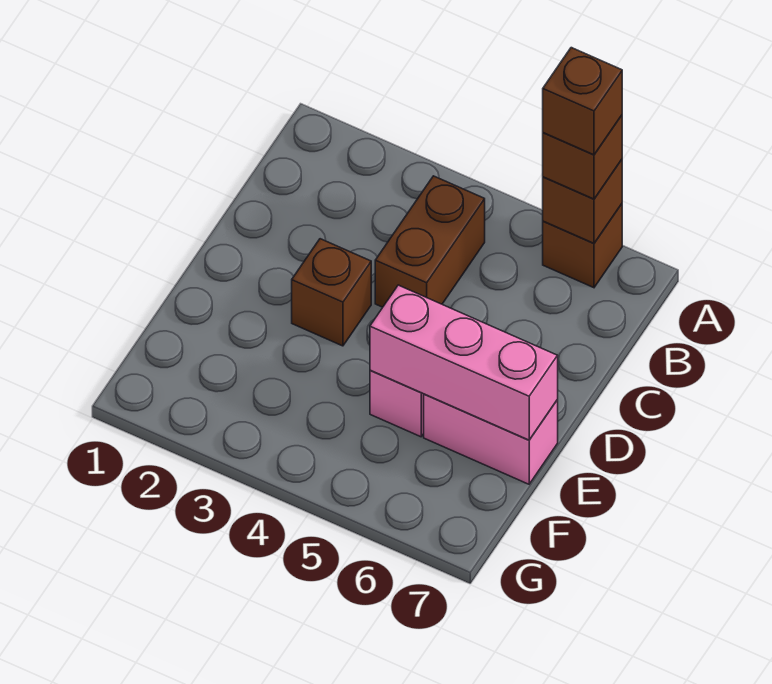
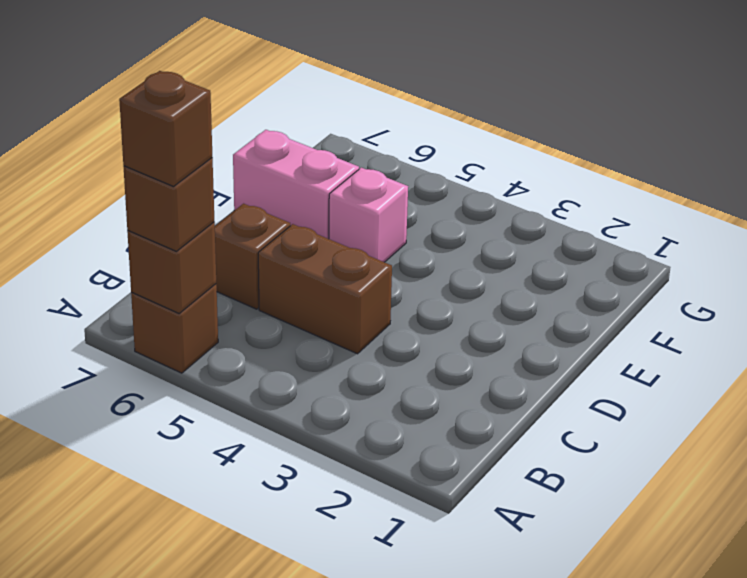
brown brick B4:C4 level 1 -> brown brick C4:C5 level 1
brown brick D3 level 1 -> brown brick C6 level 1
pink brick E5:E7 level 2 -> none

